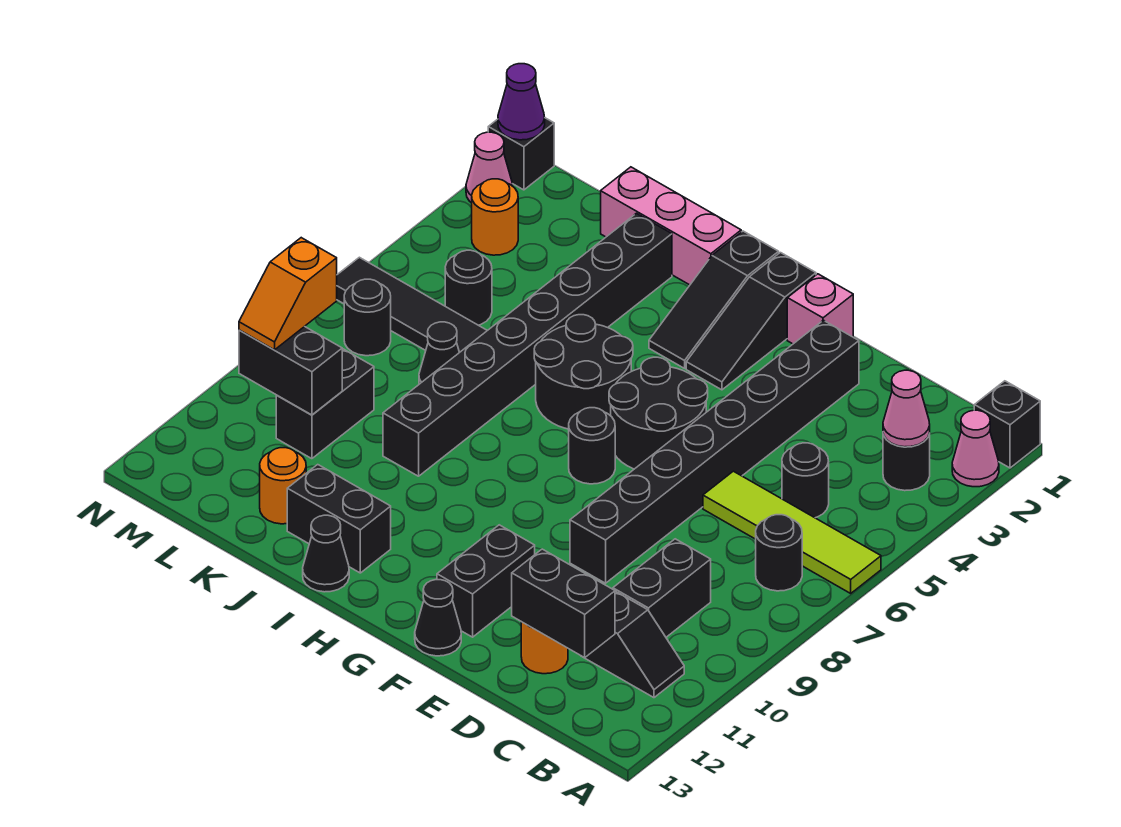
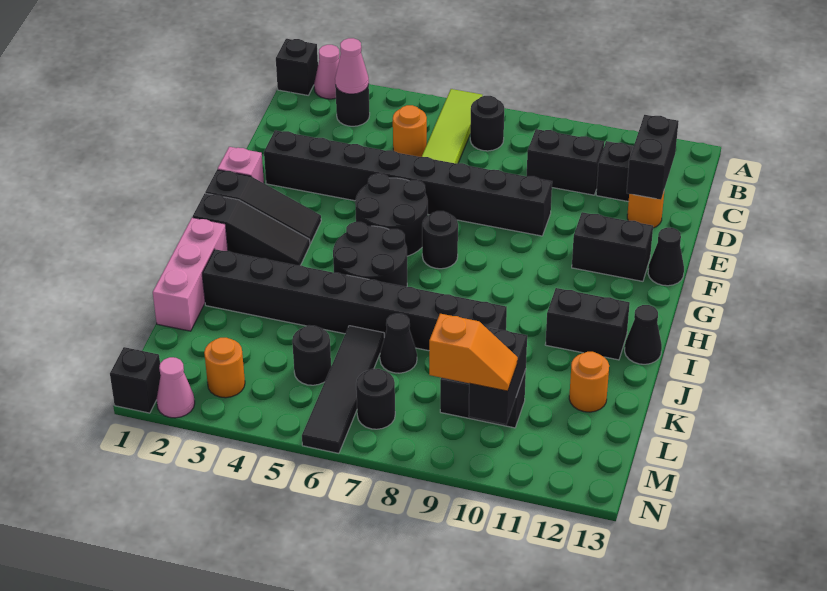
black round brick C5 level 1 -> orange round brick C5 level 1
black brick I12:J12 level 1 -> black brick I11:I12 level 1
purple cone N1 level 2 -> none

